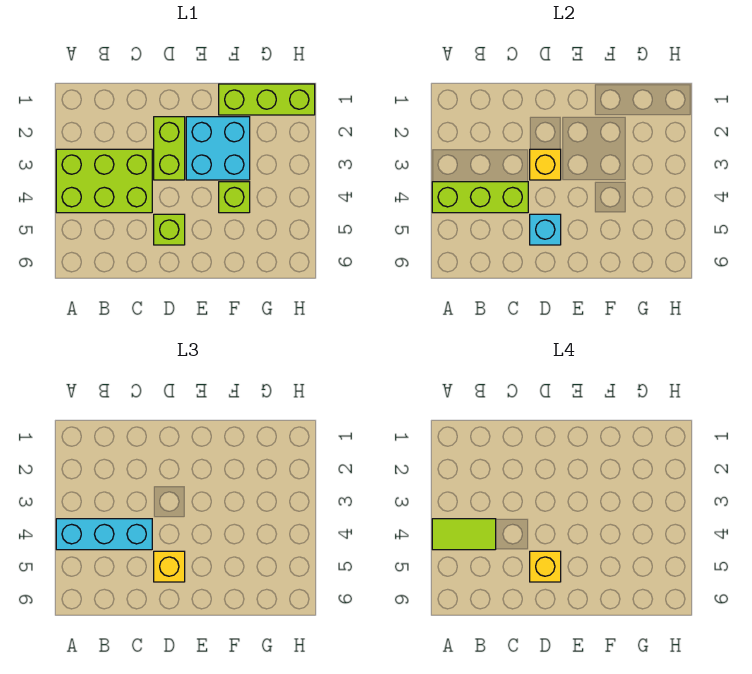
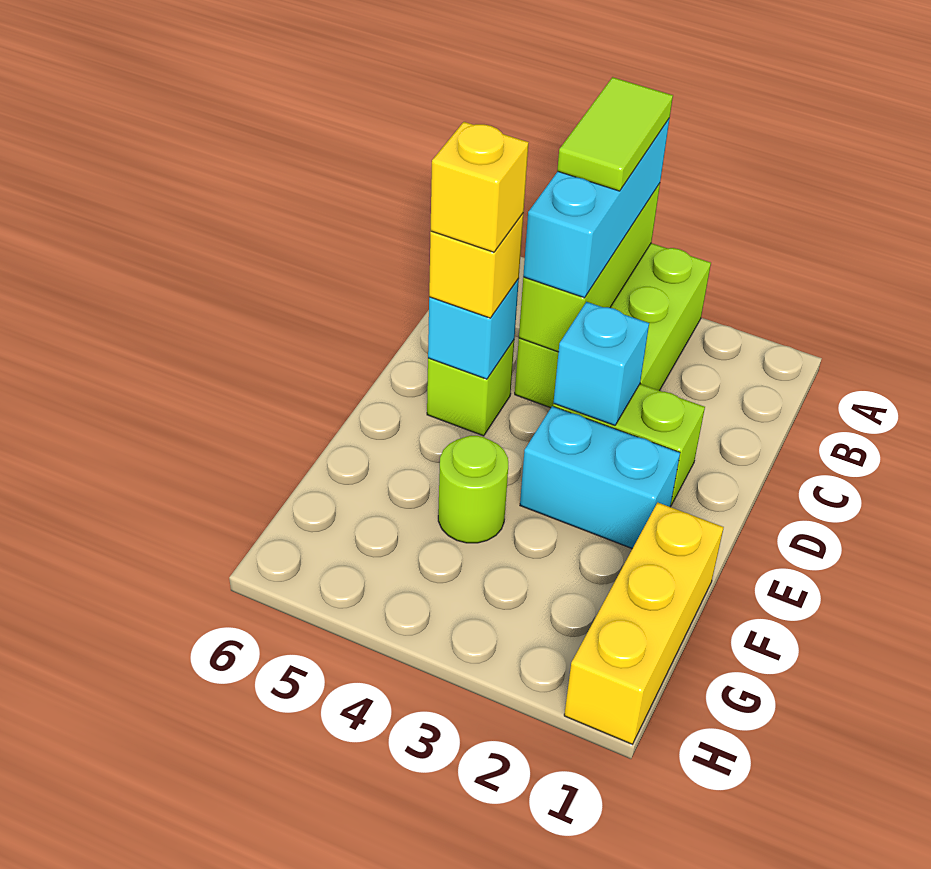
yellow brick D3 level 2 -> cyan brick D3 level 2
cyan brick E2:F3 level 1 -> cyan brick E2:E3 level 1
lime brick F1:H1 level 1 -> yellow brick F1:H1 level 1
lime brick F4 level 1 -> lime round brick F4 level 1

